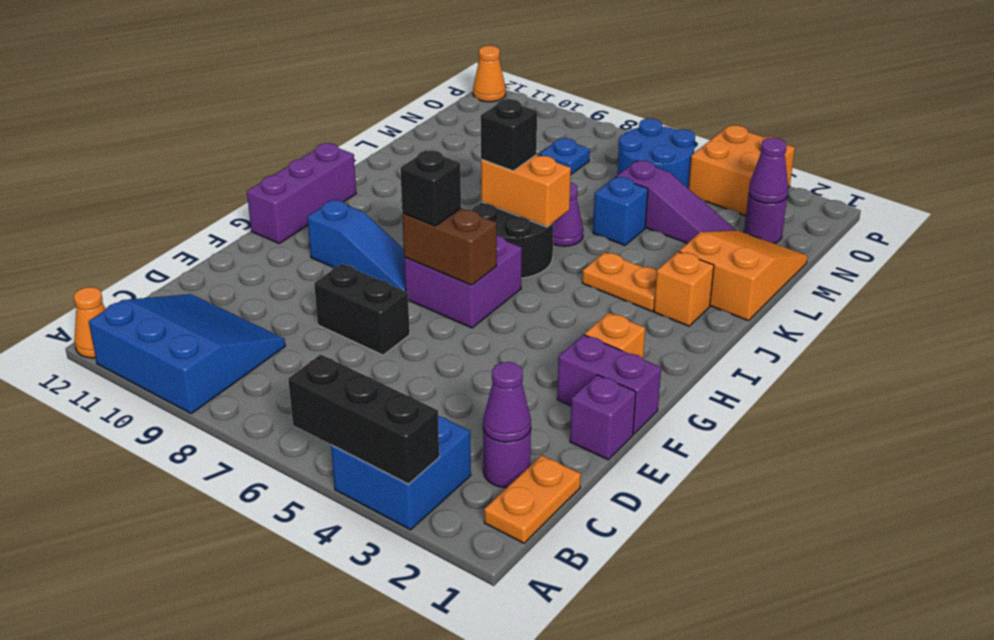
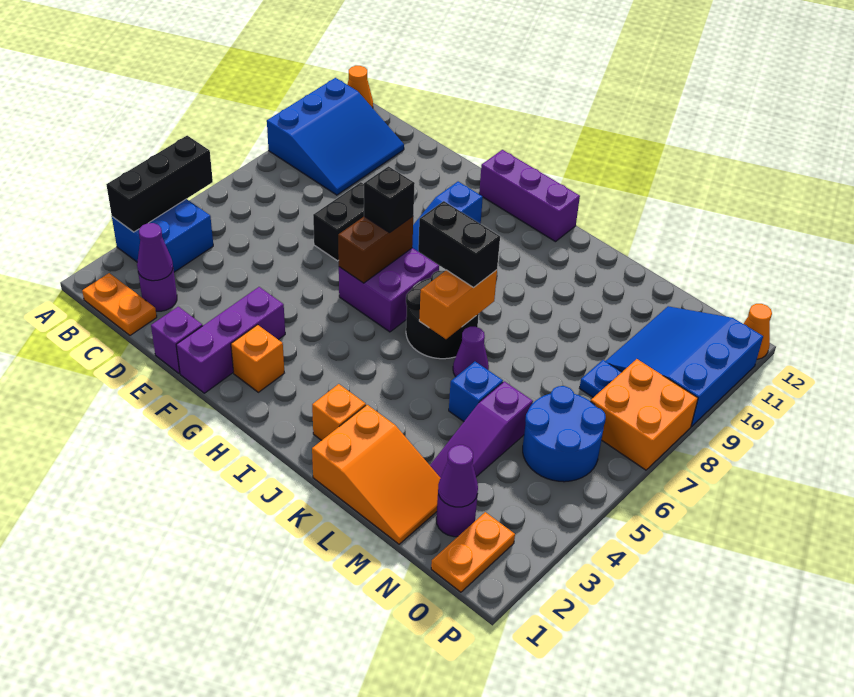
purple brick F1:F2 level 1 -> purple brick F1:F3 level 1
orange plate J3:J4 level 1 -> orange plate O1:O2 level 1
black brick J7 level 3 -> black brick I7:J7 level 3
none -> blue slope N9:P11 level 1 top P
orange brick O3:P4 level 1 -> orange brick O7:P8 level 1

